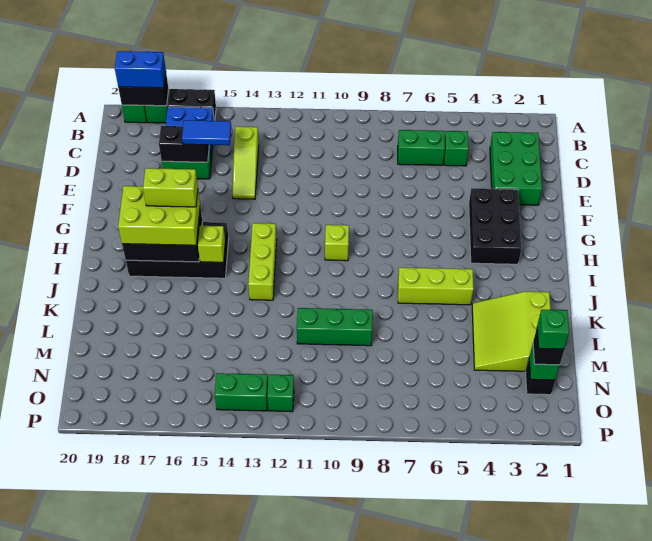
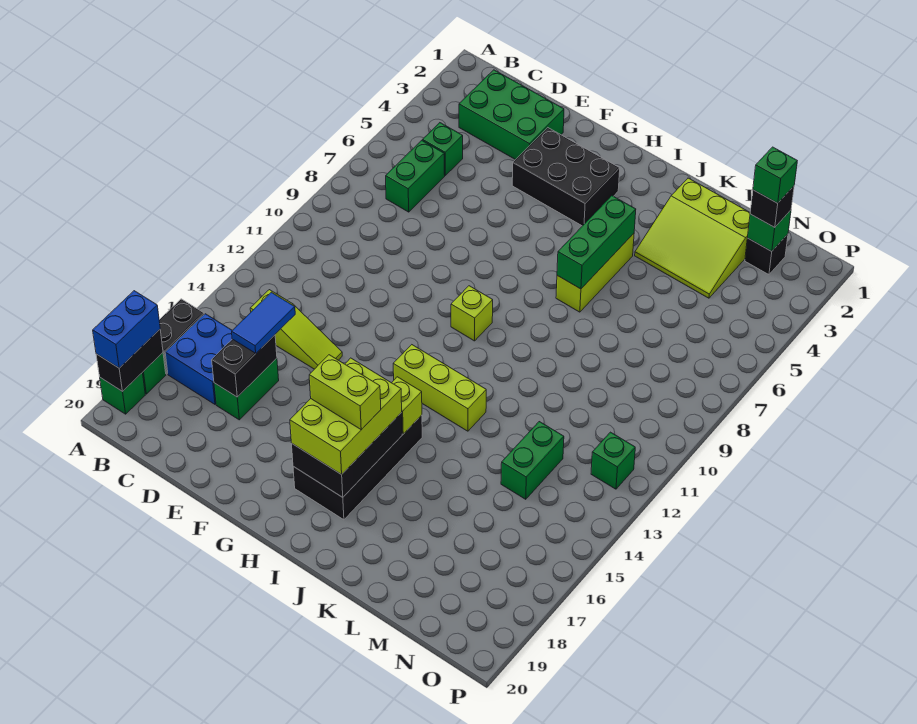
lime brick H16:H17 level 4 -> lime brick H17:I17 level 4
green brick L9:L11 level 1 -> green brick J5:J7 level 2
green brick O13:O14 level 1 -> green brick M13:M14 level 1

